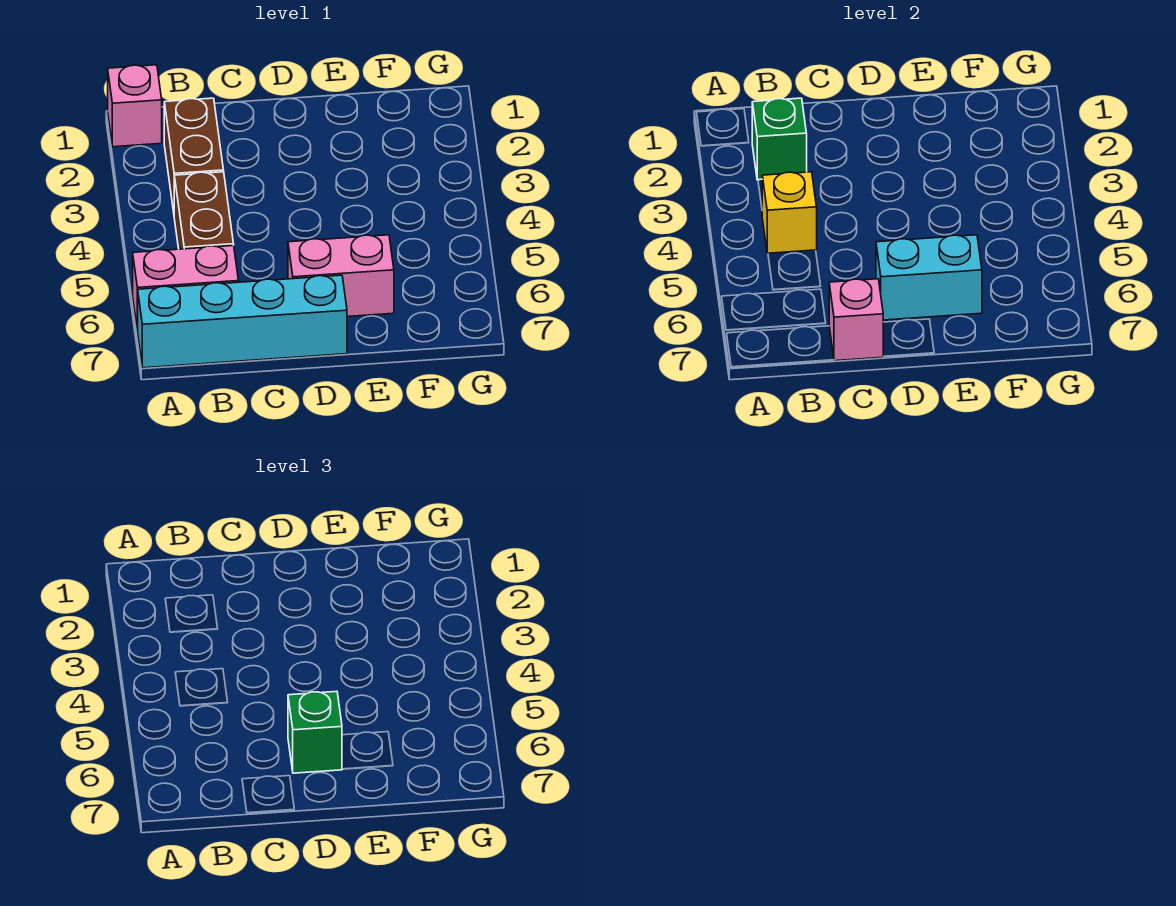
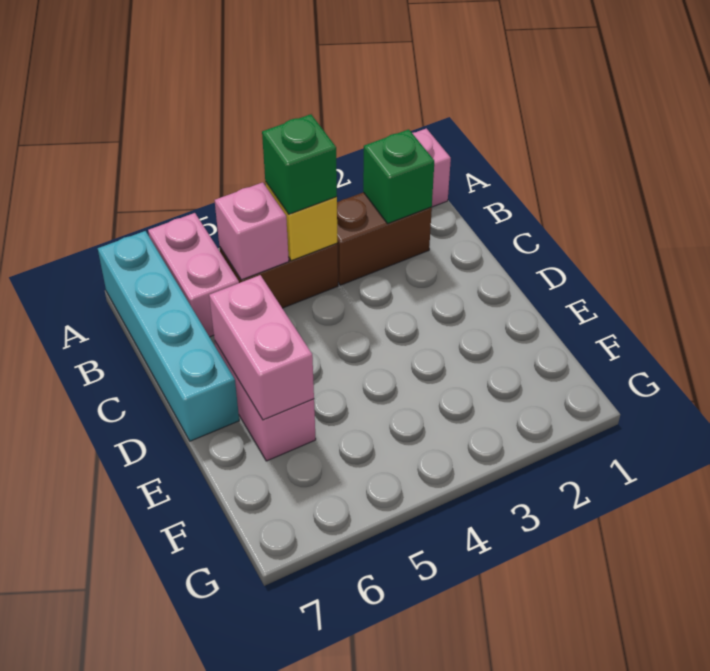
pink brick C7 level 2 -> pink brick B5 level 2
cyan brick D6:E6 level 2 -> pink brick D6:E6 level 2
green brick D6 level 3 -> green brick B4 level 3

